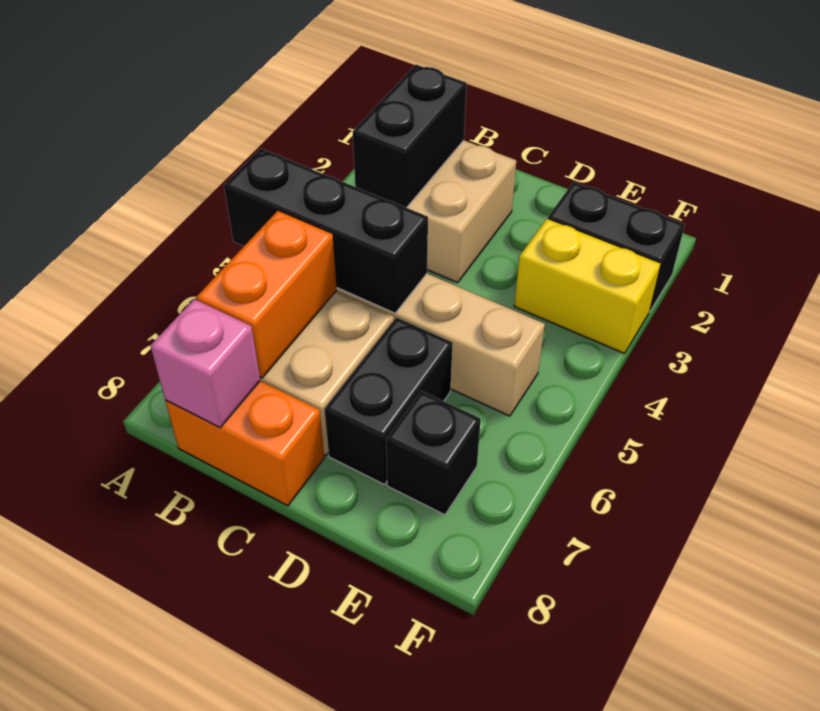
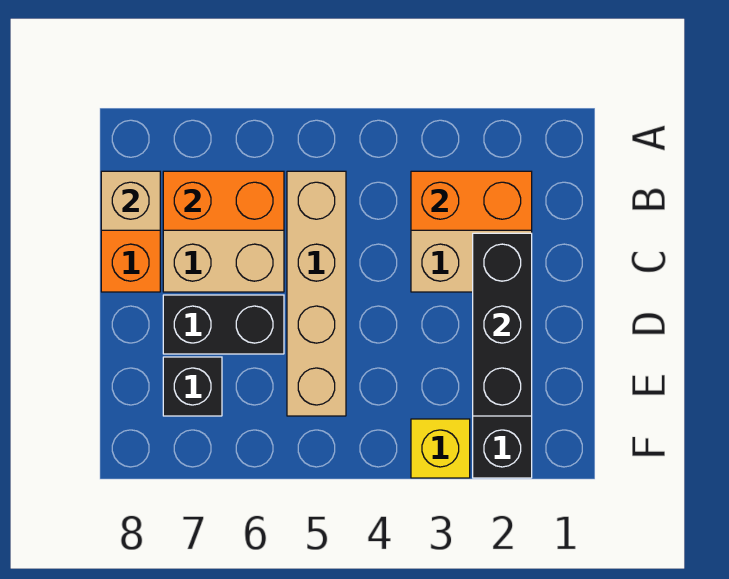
black brick A5:C5 level 2 -> black brick C2:E2 level 2
black brick B2:B3 level 2 -> orange brick B2:B3 level 2
pink brick B8 level 2 -> tan brick B8 level 2
yellow brick E3:F3 level 1 -> yellow brick F3 level 1

